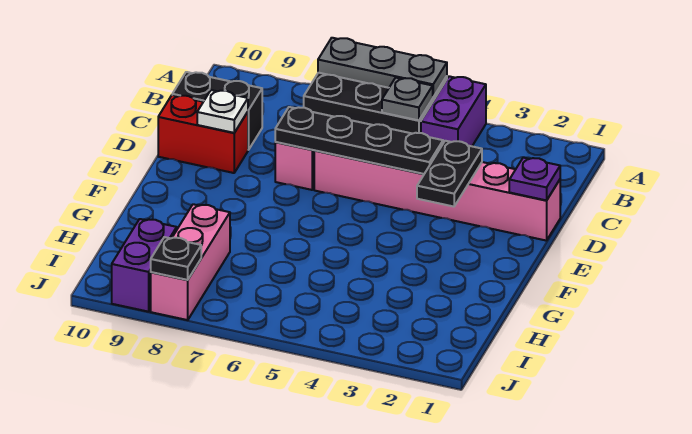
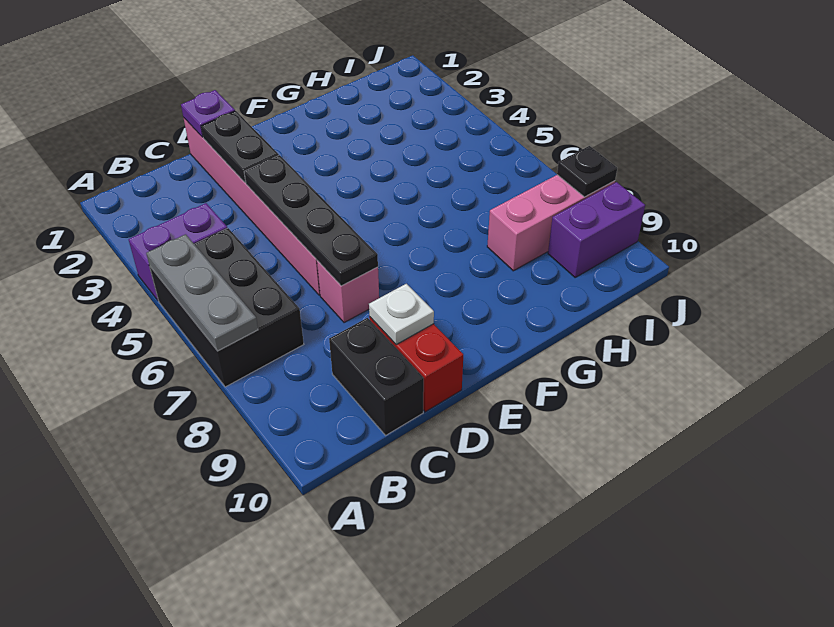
grey plate B5 level 2 -> none
black plate D3:E3 level 2 -> black plate D2:D3 level 2

